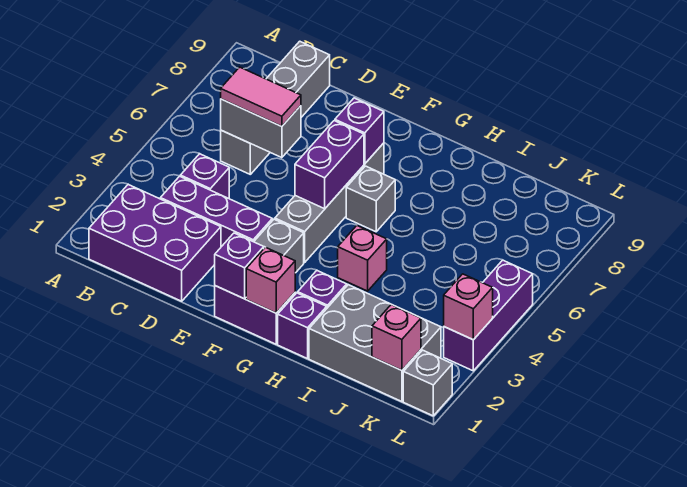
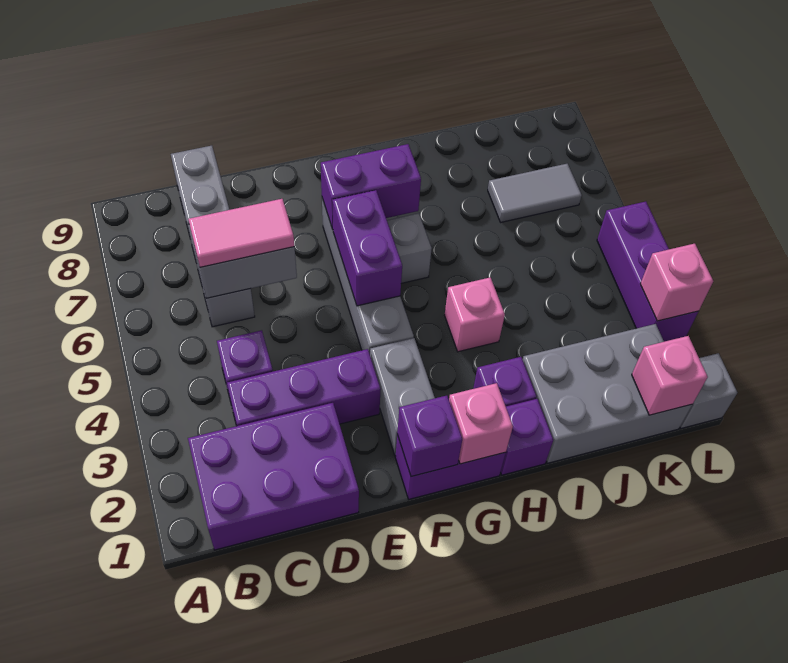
purple brick F7 level 2 -> purple brick F7:G7 level 2
none -> grey tile J7:K7 level 1

